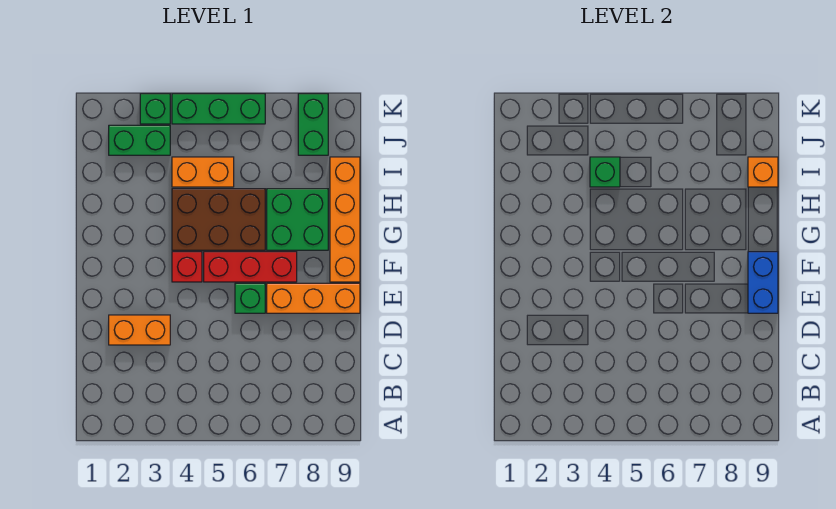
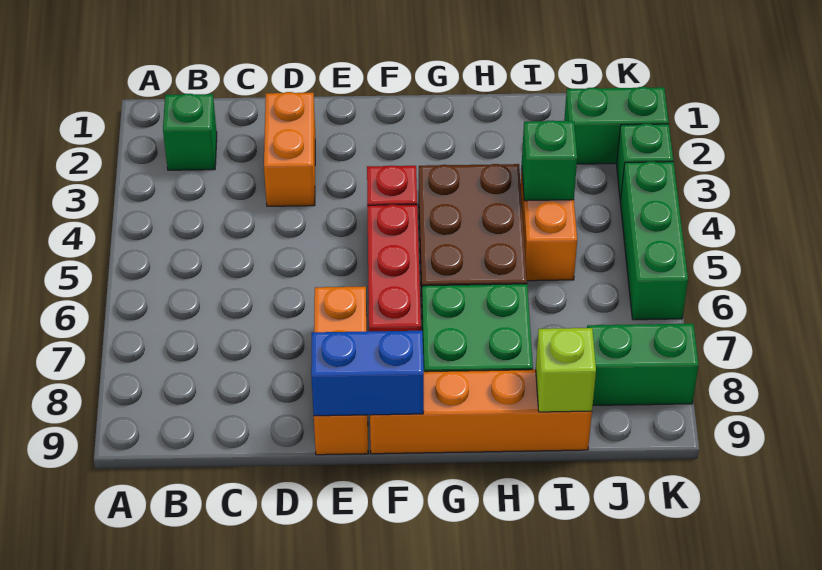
green brick E6 level 1 -> green brick B2 level 1
orange brick I9 level 2 -> lime brick I9 level 2
green brick J2:J3 level 1 -> green brick J2:K2 level 1

